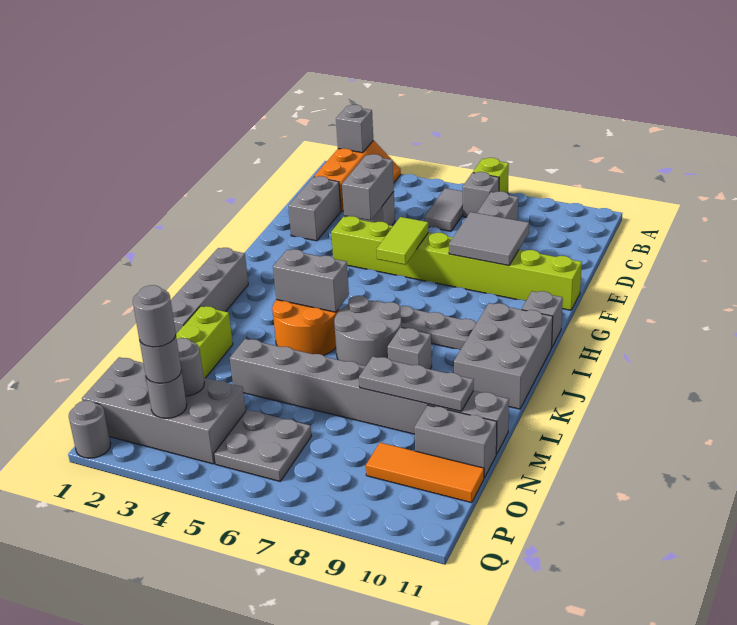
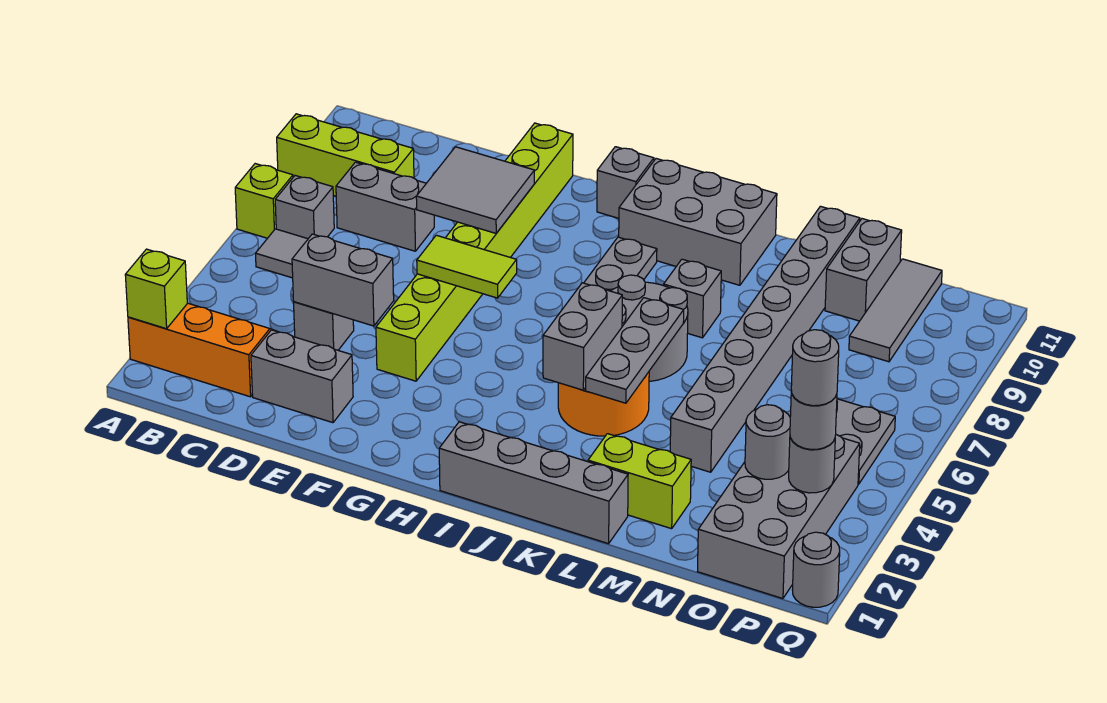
grey brick A2 level 2 -> lime brick A2 level 2
none -> lime brick A9:C9 level 1
grey plate M8:M10 level 2 -> grey plate K4:K6 level 2
orange tile O9:O11 level 1 -> grey tile O9:O11 level 1

